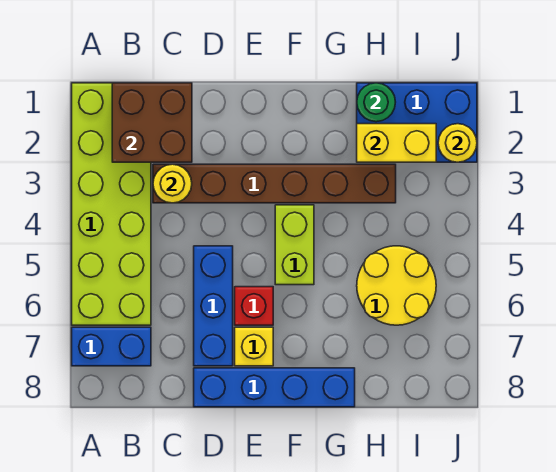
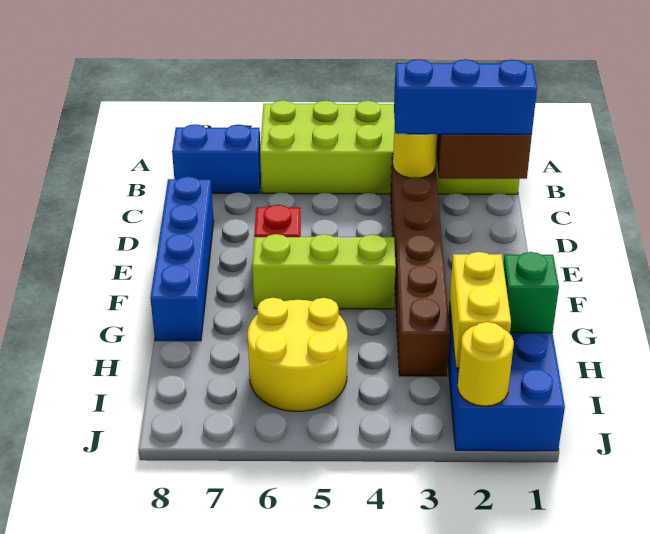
blue brick A7:B7 level 1 -> blue brick B7:B8 level 1
blue brick D5:D7 level 1 -> blue brick C1:C3 level 3
yellow brick E7 level 1 -> none
lime brick F4:F5 level 1 -> lime brick F4:F6 level 1
green round brick H1 level 2 -> green brick H1 level 2

